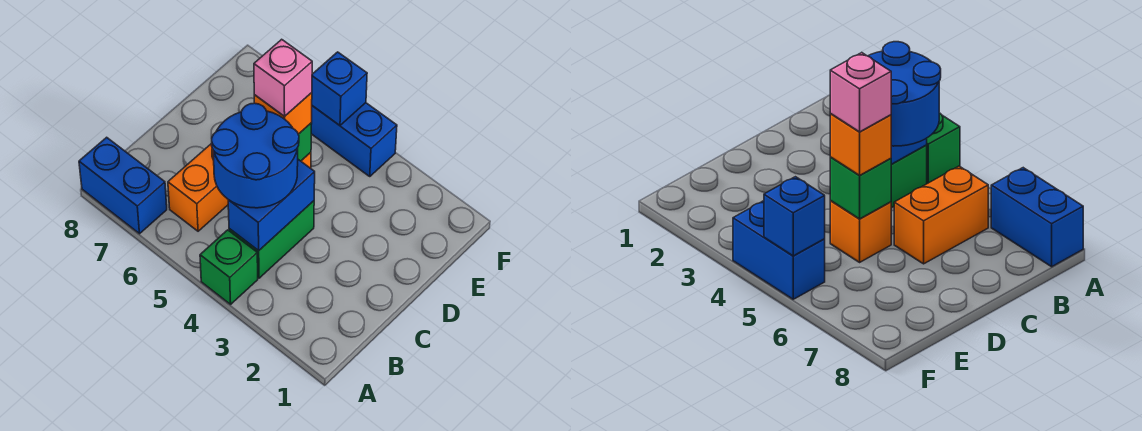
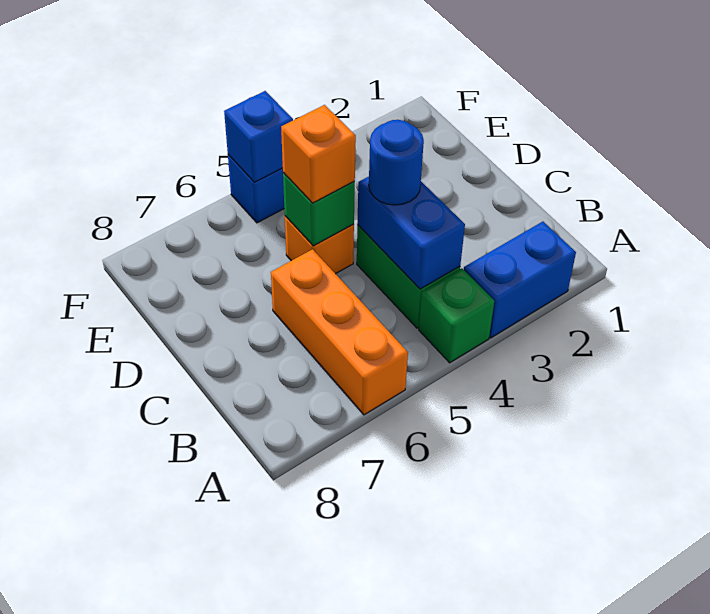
blue brick A7:A8 level 1 -> blue brick A2:A3 level 1
blue round brick B4:C5 level 3 -> blue round brick C4 level 3
orange brick B6:C6 level 1 -> orange brick A6:C6 level 1
pink brick D5 level 4 -> none

